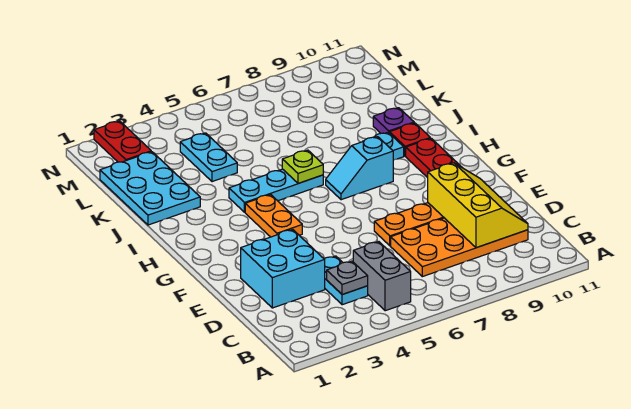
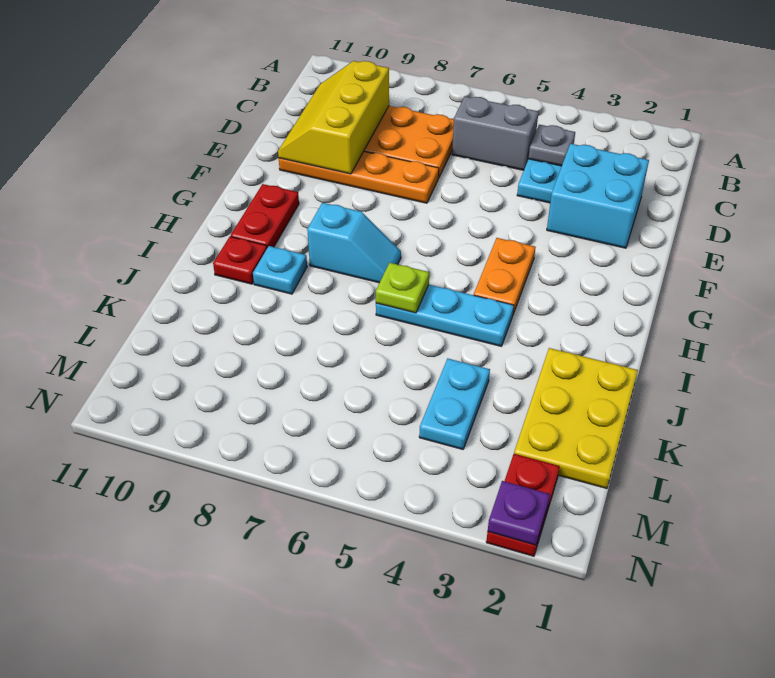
grey brick B5:C5 level 1 -> grey brick C5:C6 level 1
cyan plate J1:L2 level 1 -> yellow plate J1:L2 level 1
purple plate J10 level 1 -> purple plate N2 level 2

